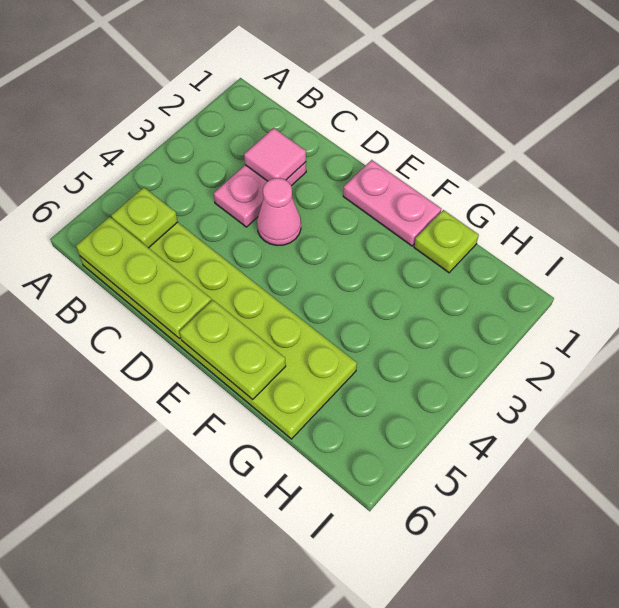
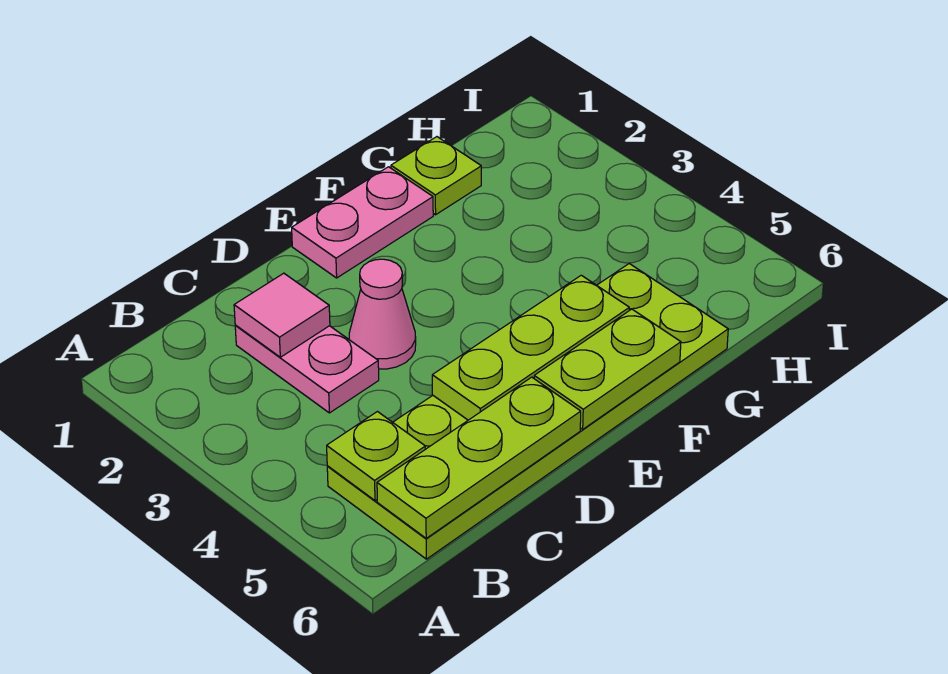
none -> lime plate D5:F5 level 2

